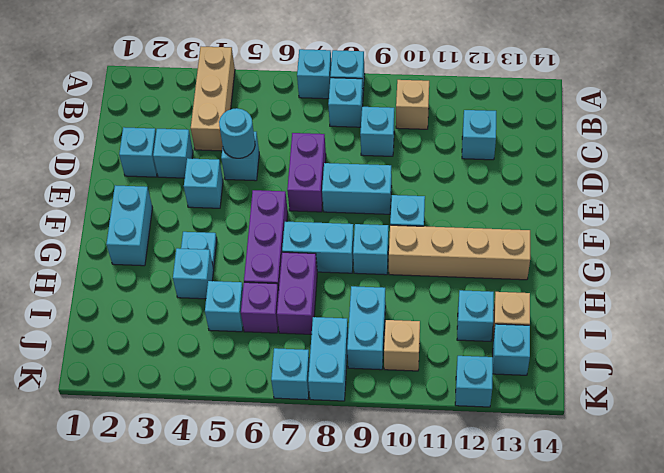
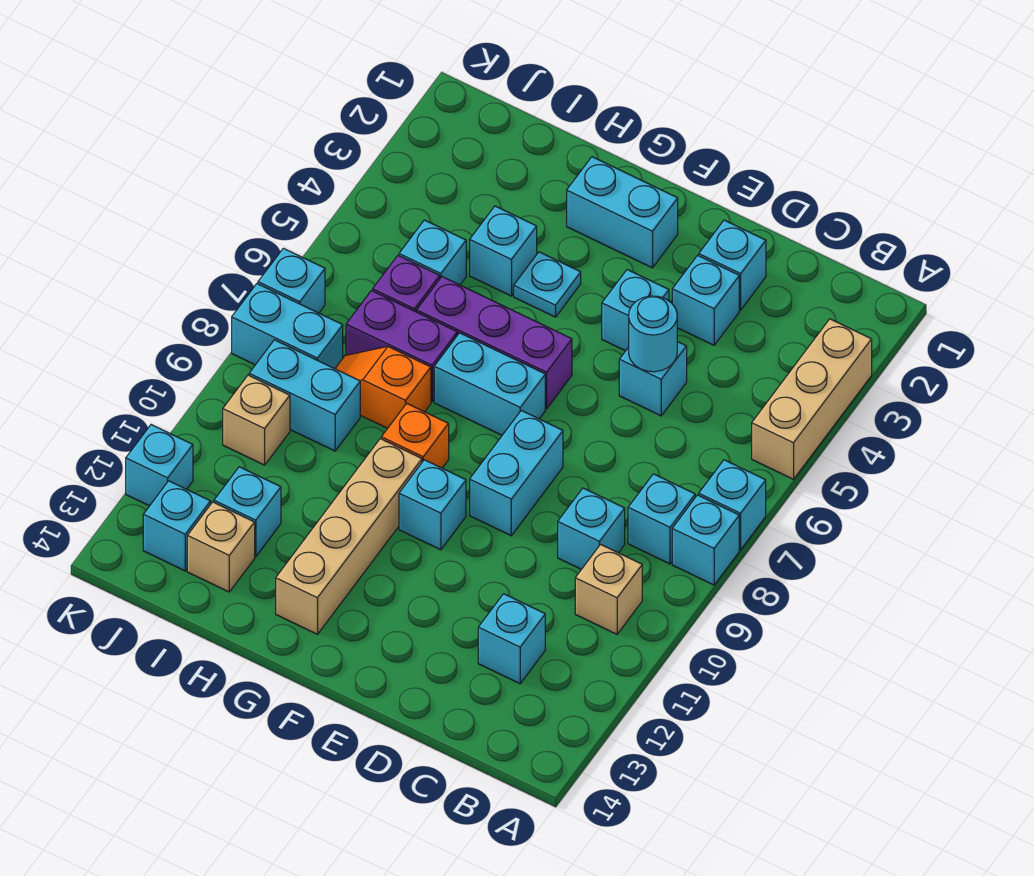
tan brick A4:C4 level 1 -> tan brick A3:A5 level 1
purple brick D7:E7 level 1 -> none
cyan brick G7:G8 level 1 -> cyan brick F7:G7 level 1
cyan brick G9 level 1 -> orange brick G9 level 1
none -> orange slope H8:I8 level 1 top H

